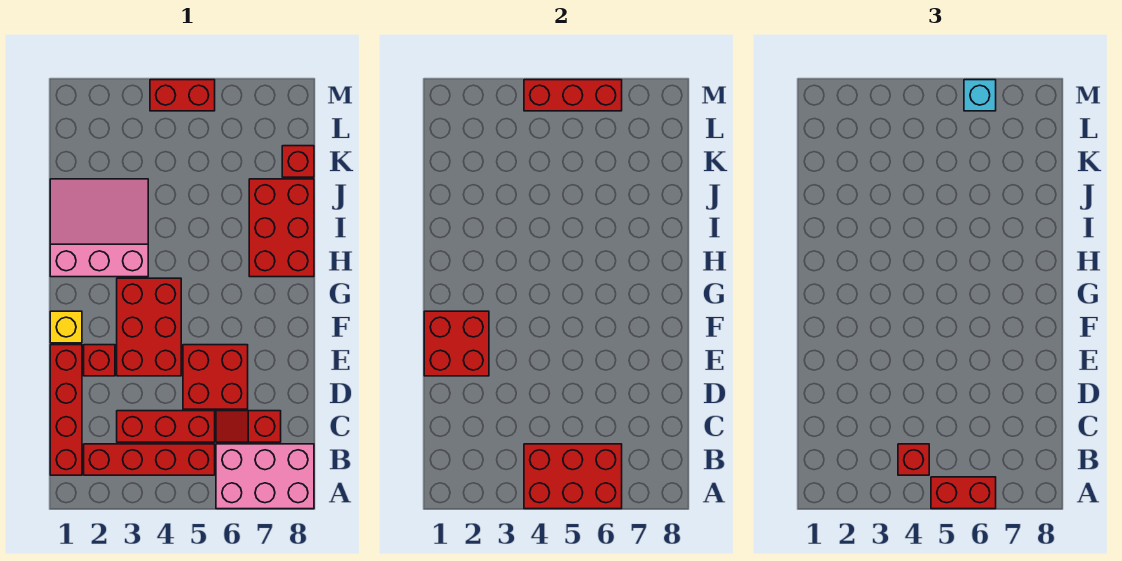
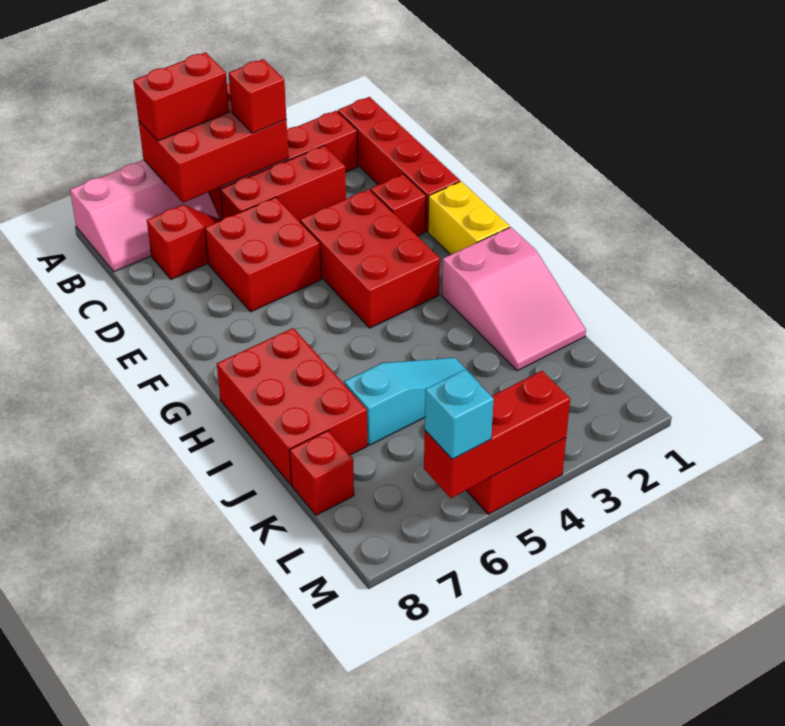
pink brick A6:B8 level 1 -> pink slope A6:B8 level 1 top A
red brick E1:F2 level 2 -> none
yellow brick F1 level 1 -> yellow brick F1:G1 level 1
pink slope H1:J3 level 1 top H -> pink slope H1:J2 level 1 top H
none -> cyan slope J4:J6 level 1 top 6

